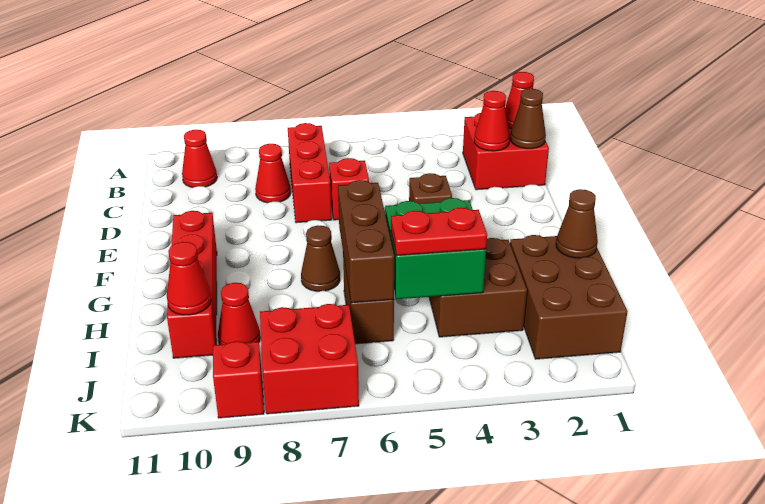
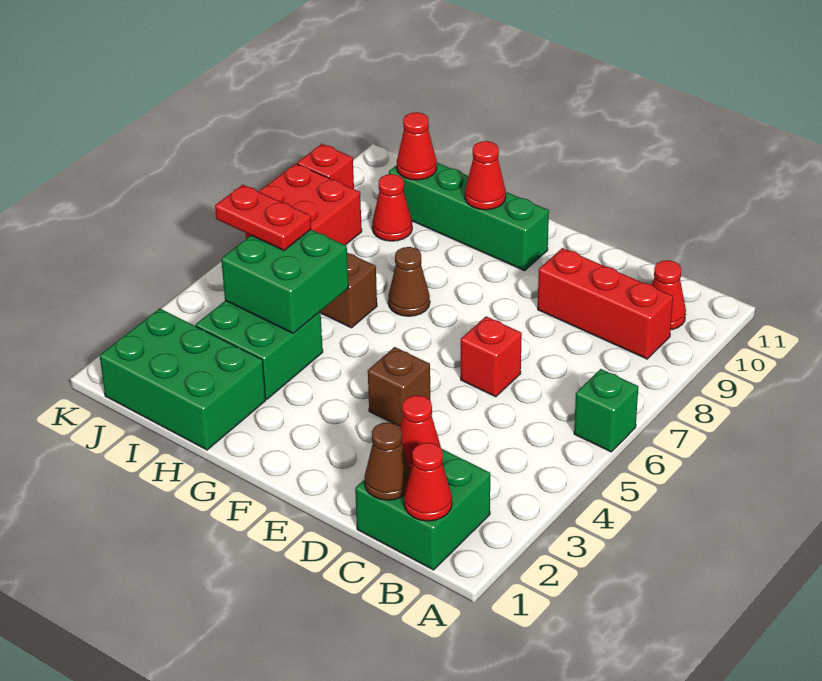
none -> green brick A6 level 1
red brick B1:C2 level 1 -> green brick B1:C2 level 1
red brick B7:D7 level 1 -> red brick B9:D9 level 1
red cone C8 level 1 -> red cone G10 level 2
red brick F10:I10 level 1 -> green brick F10:I10 level 1
brown brick G6:I6 level 2 -> none
brown brick H1:J2 level 1 -> green brick H1:J2 level 1
brown cone H1 level 2 -> none
brown brick H3:I4 level 1 -> green brick H3:I4 level 1
red plate I4:I5 level 3 -> red plate I5:J5 level 3

